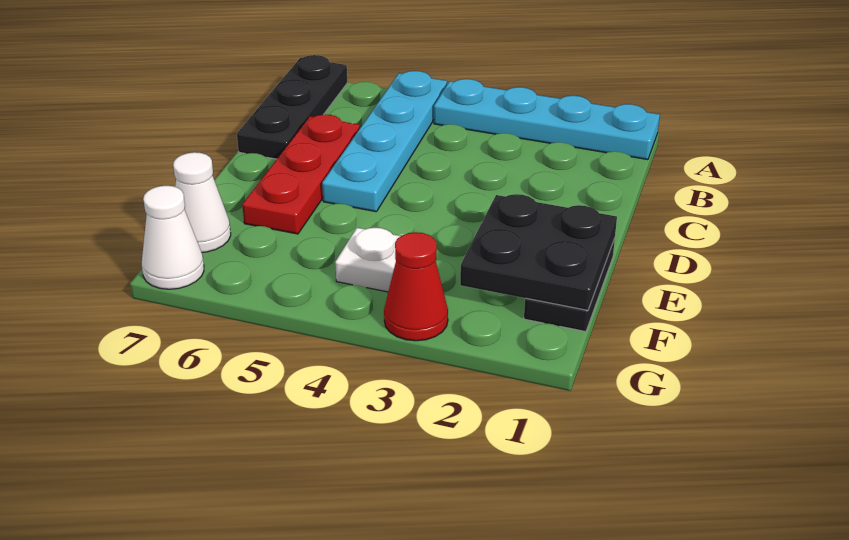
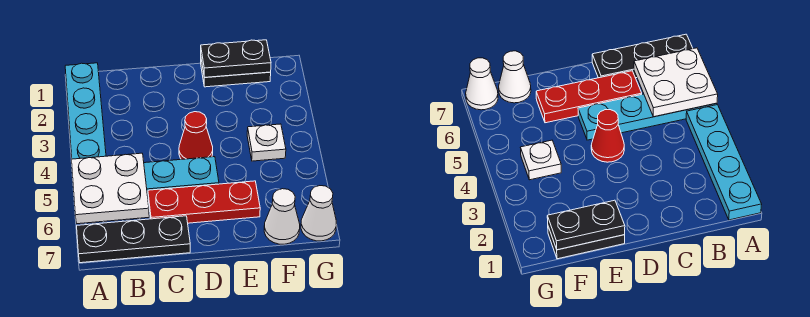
none -> white plate A5:B6 level 2
black plate E1:F2 level 2 -> black plate E1:F1 level 2
red cone G3 level 1 -> red cone D4 level 1

